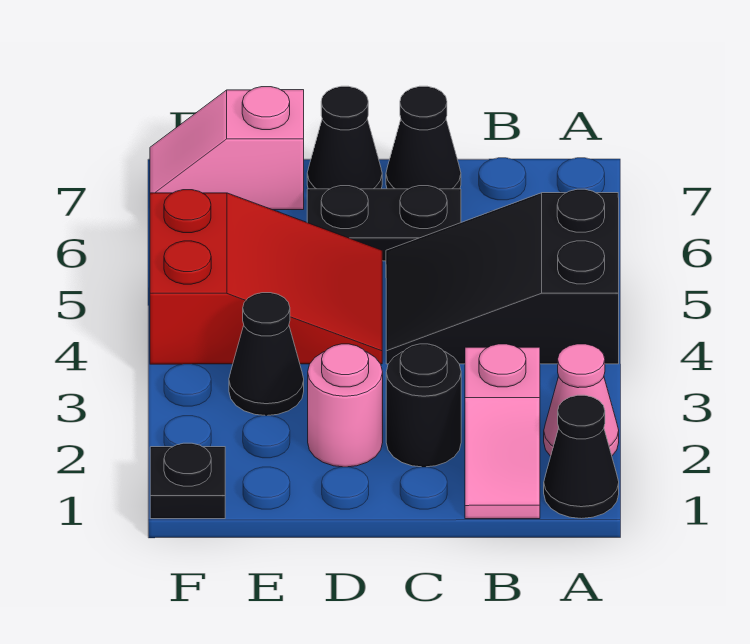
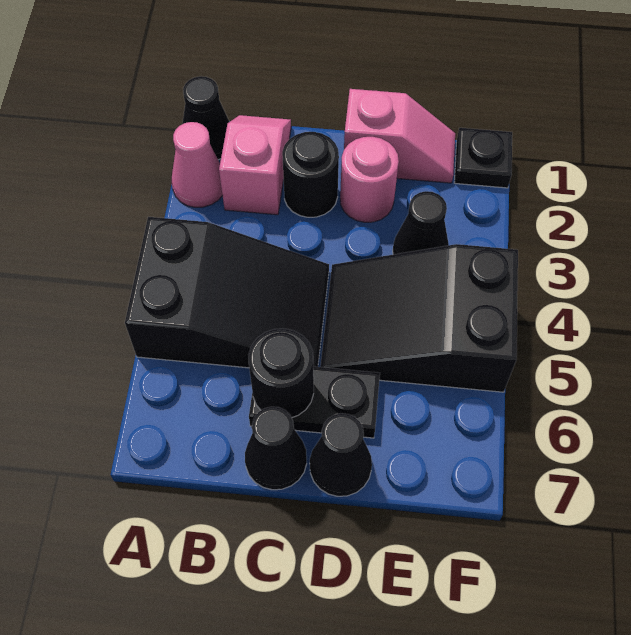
none -> black round brick C6 level 2
red slope D4:F5 level 1 top F -> black slope D4:F5 level 1 top F
pink slope E7:F7 level 1 top E -> pink slope D1:E1 level 1 top D

